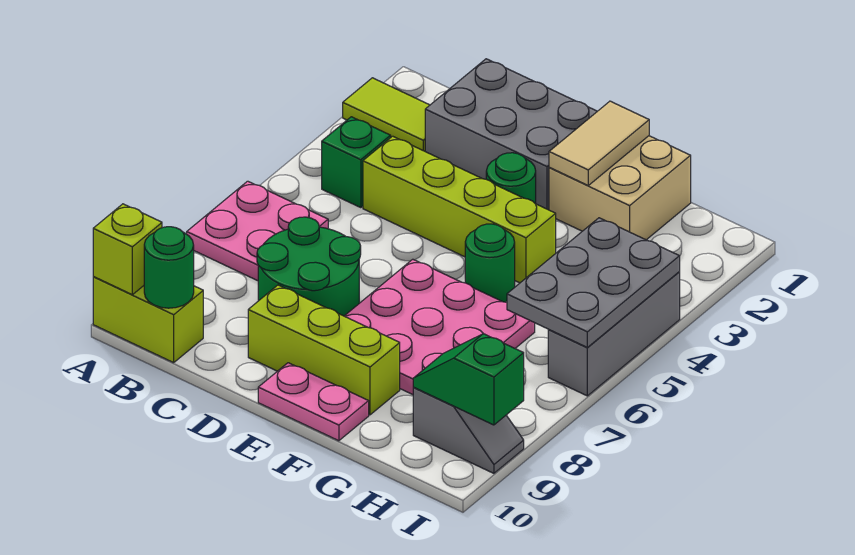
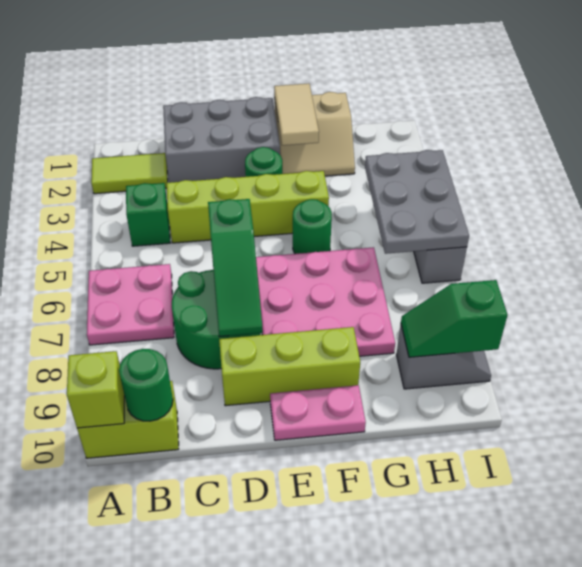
none -> green slope D6:D8 level 2 top 6
tan brick F1:G2 level 1 -> tan slope F1:G2 level 1 top 1

